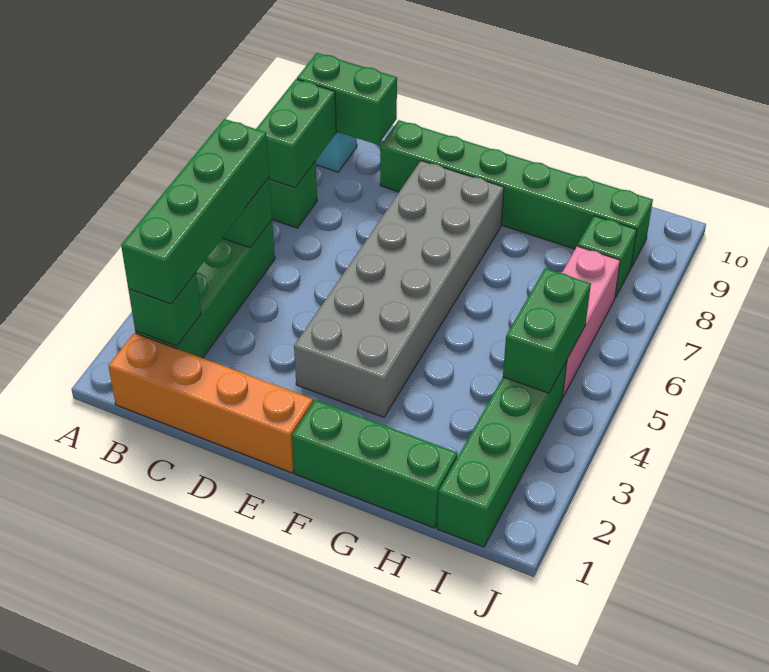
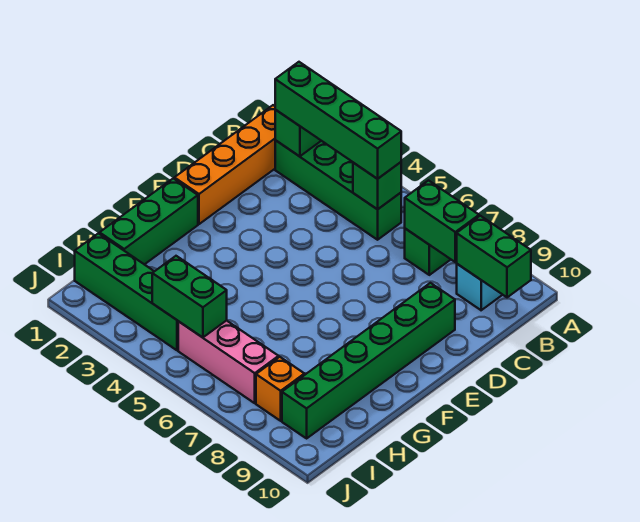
green brick B9:C9 level 2 -> green brick B9:B10 level 2
grey brick E3:F8 level 1 -> none
green brick I8 level 1 -> orange brick I8 level 1

